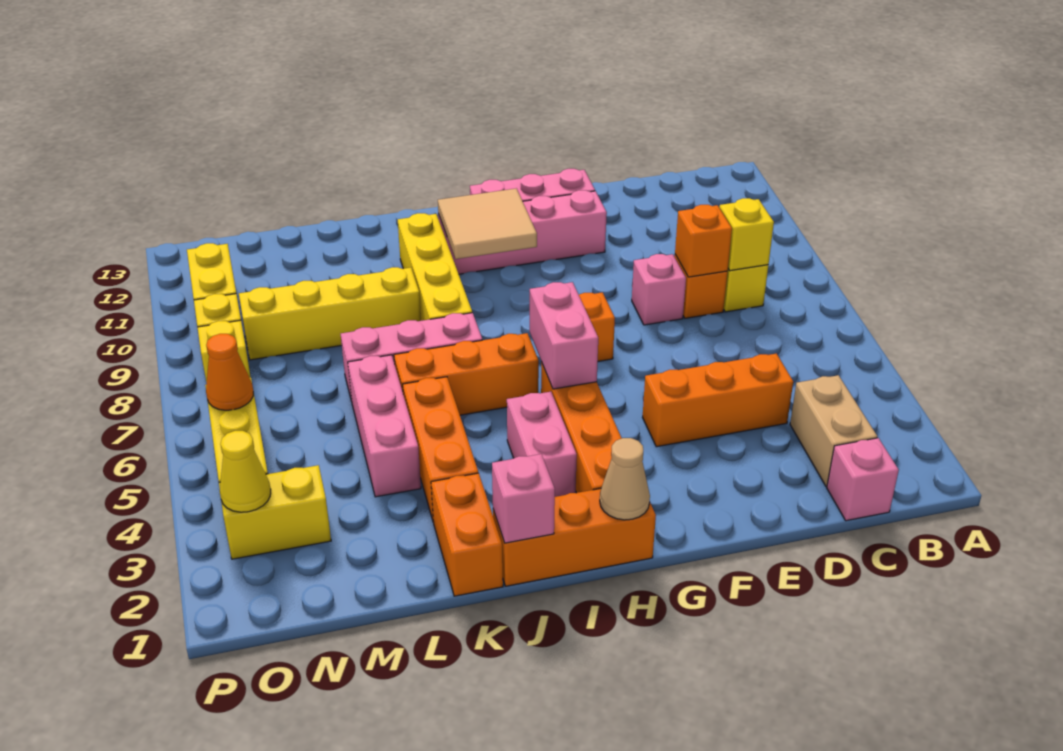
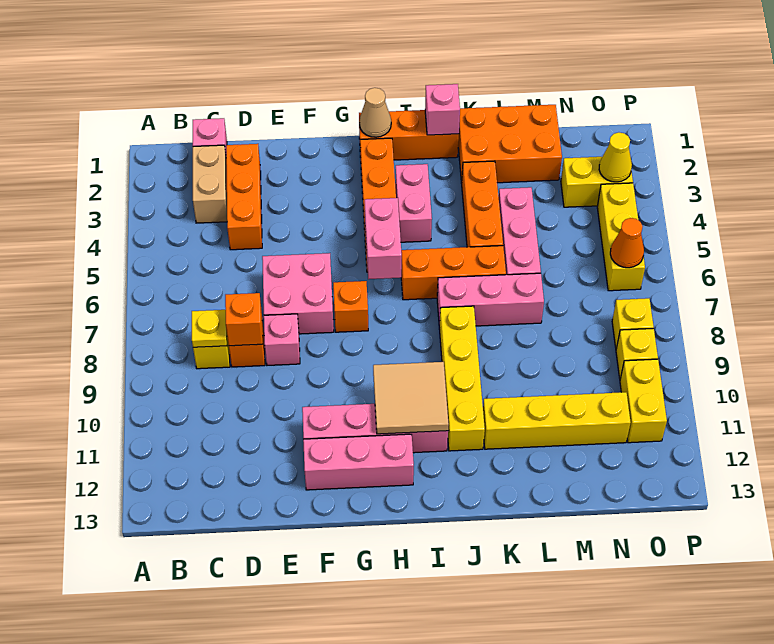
yellow brick C8 level 2 -> yellow plate C8 level 2
orange brick D4:F4 level 1 -> orange brick D2:D4 level 1
none -> pink brick E6:F7 level 1
orange brick K1:K2 level 1 -> orange brick K1:M2 level 1
yellow brick K9:N9 level 1 -> yellow brick K11:N11 level 1

